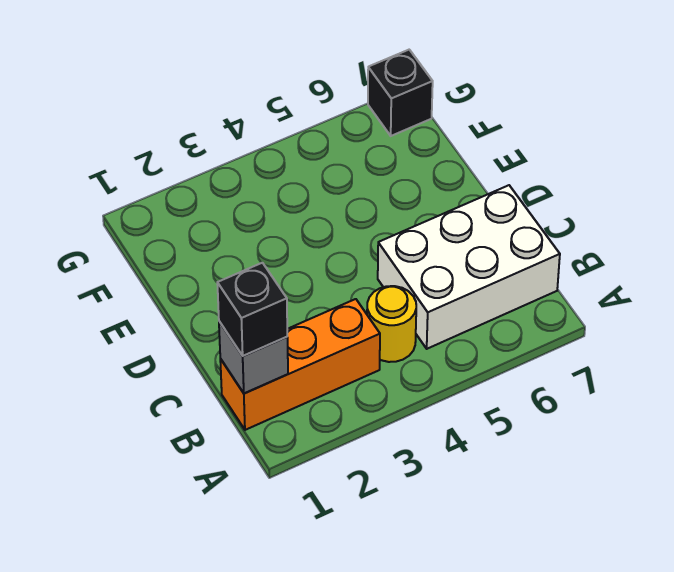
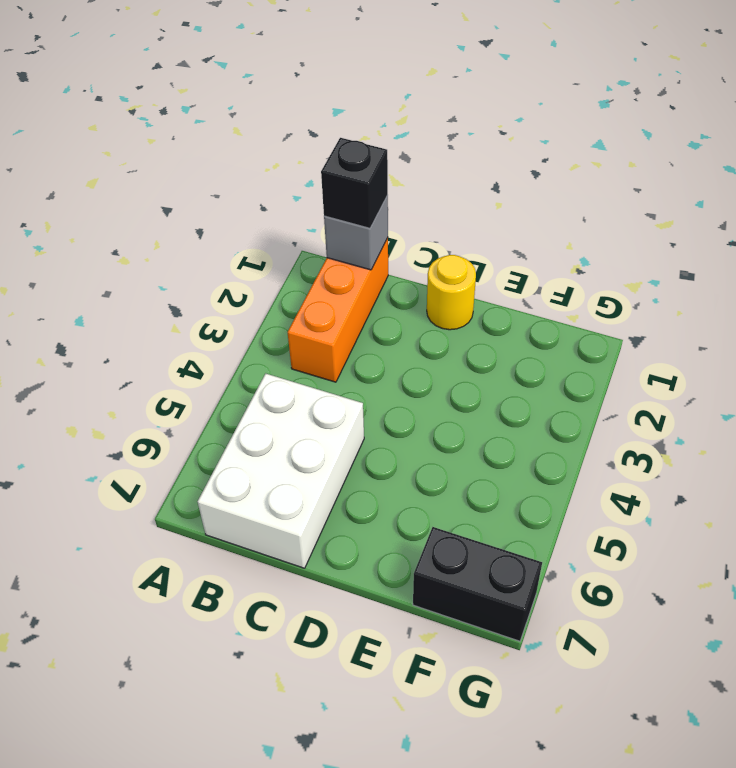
yellow round brick B4 level 1 -> yellow round brick D1 level 1
black brick G7 level 1 -> black brick F7:G7 level 1

